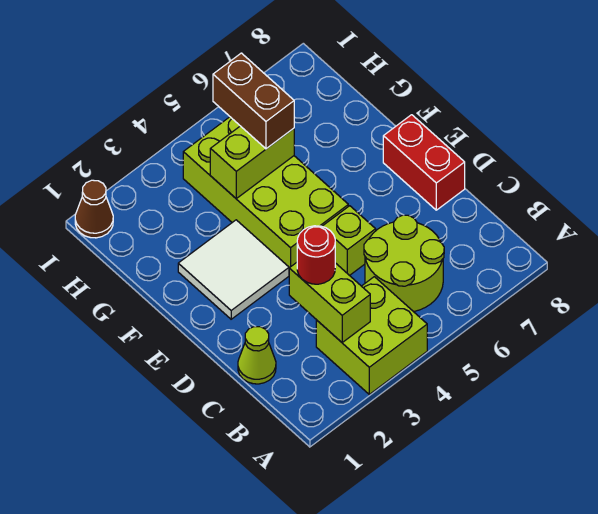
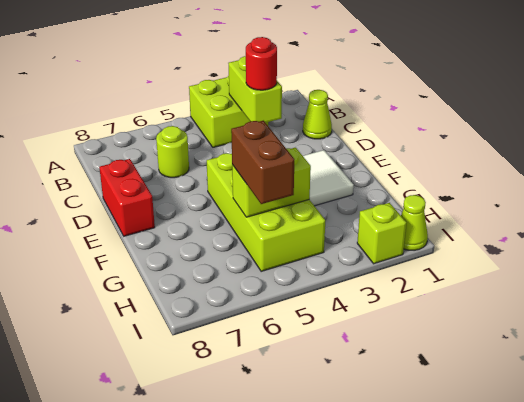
lime round brick B5:C6 level 1 -> lime round brick C6 level 1
lime brick D5 level 1 -> lime brick I2 level 1
brown cone I1 level 1 -> lime cone I1 level 1

